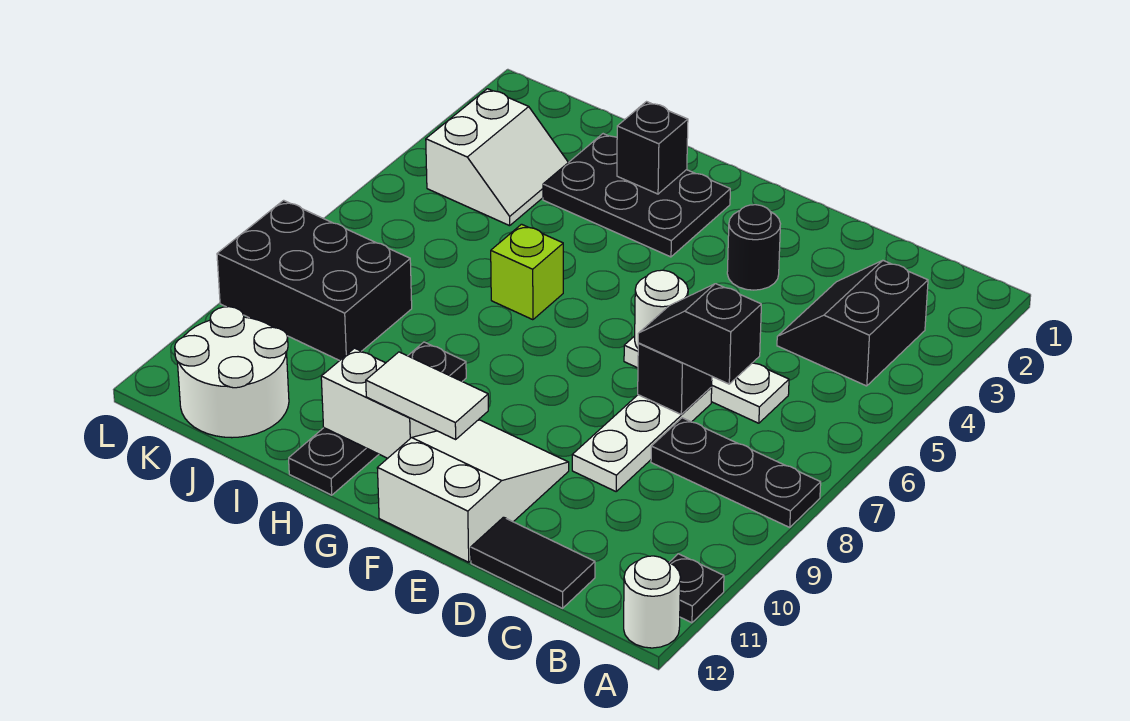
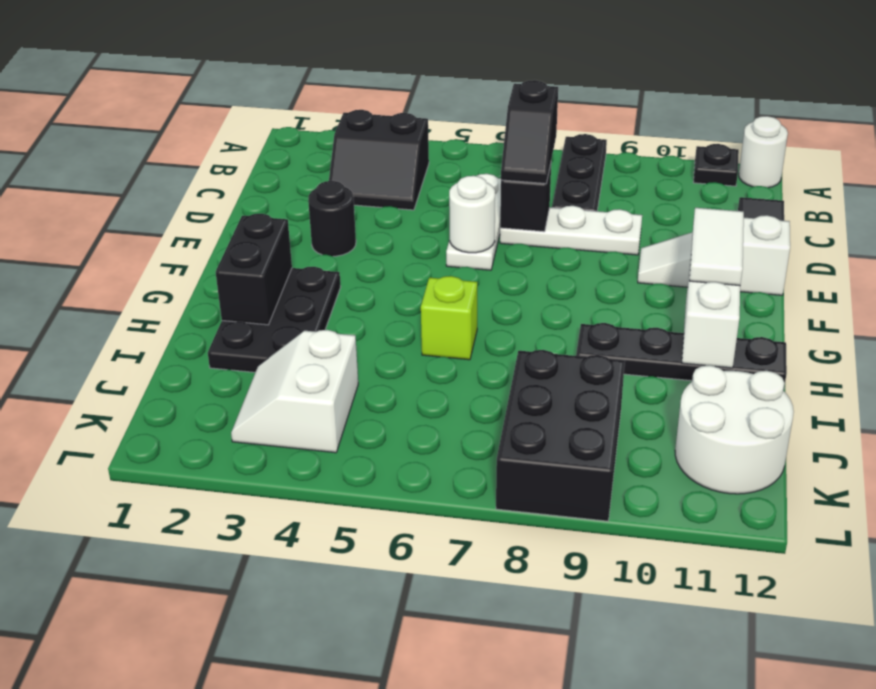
white slope E10:F12 level 1 top 12 -> white slope E10:E12 level 1 top 12
black brick H2 level 2 -> black brick G2:H2 level 2
white slope J3:K4 level 1 top K -> white slope J3:K4 level 1 top 4

